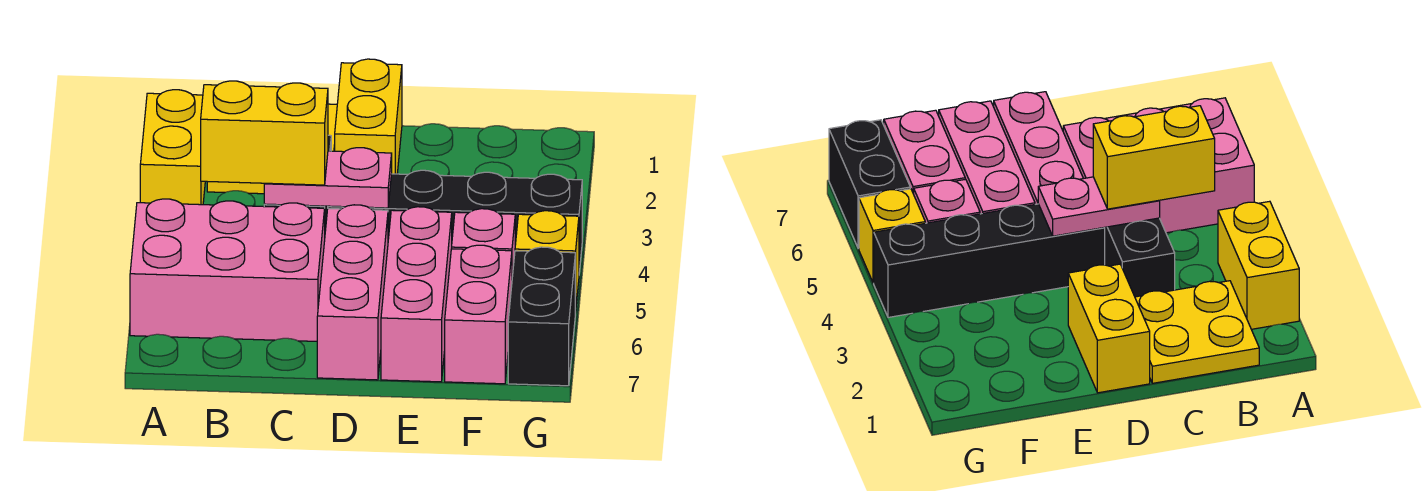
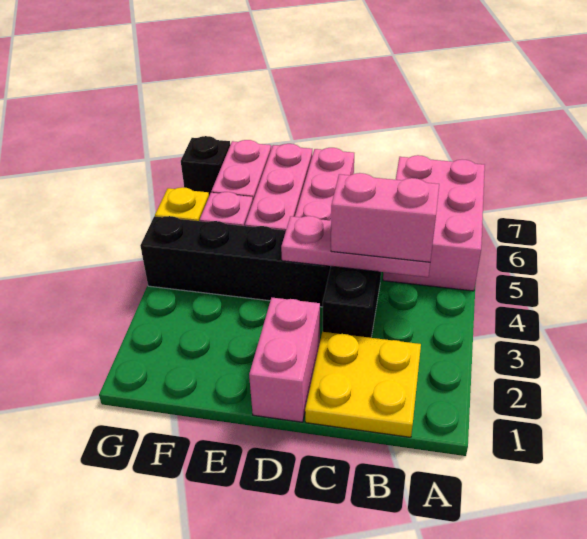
yellow brick A2:A3 level 1 -> none
pink brick A5:C6 level 1 -> pink brick A5:B7 level 1
yellow brick B4:C4 level 3 -> pink brick B4:C4 level 3
pink plate C4:D4 level 2 -> pink plate B4:D4 level 2
yellow brick D1:D2 level 1 -> pink brick D1:D2 level 1
black brick G6:G7 level 1 -> black brick G7 level 1

